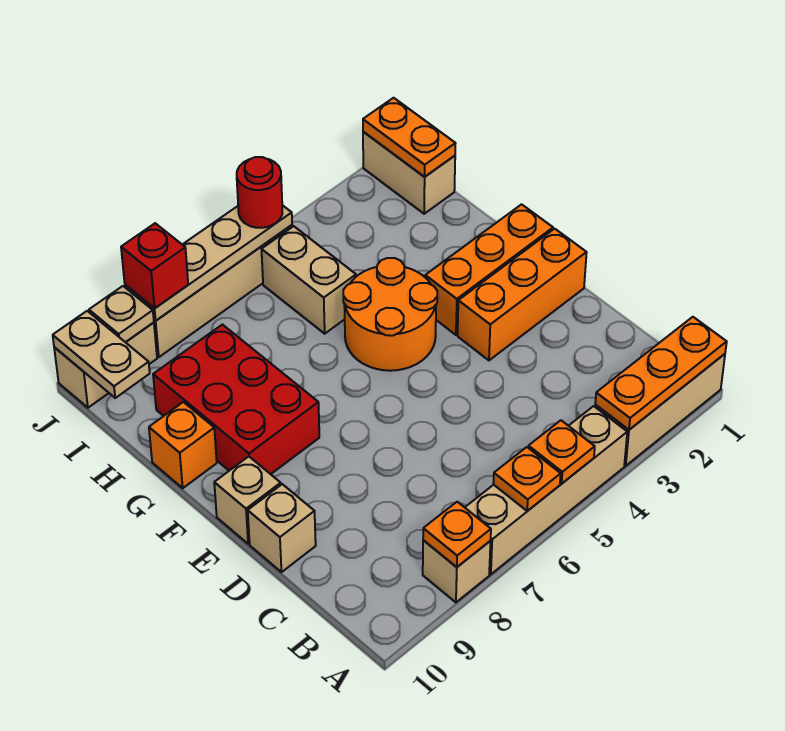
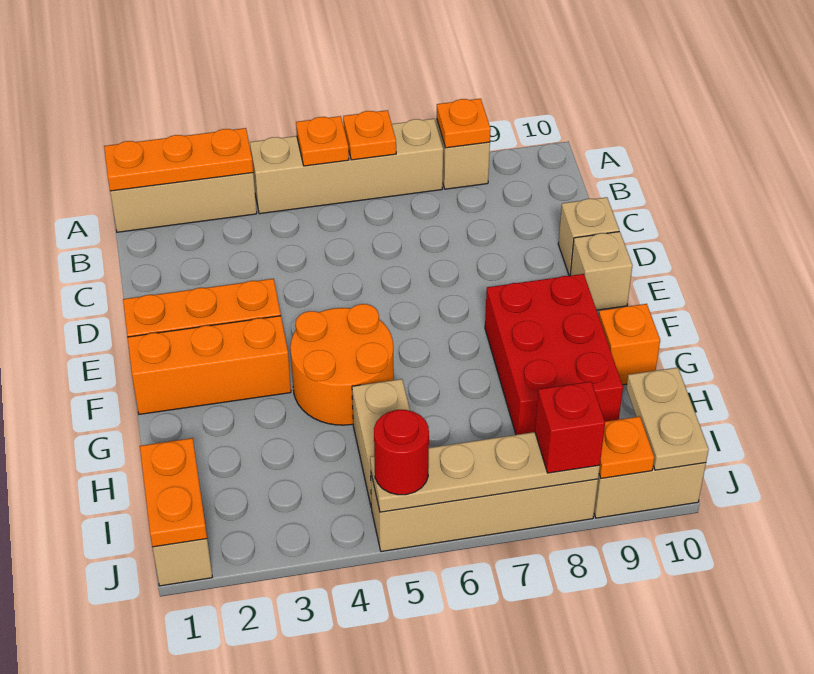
tan plate J9 level 2 -> orange plate J9 level 2

